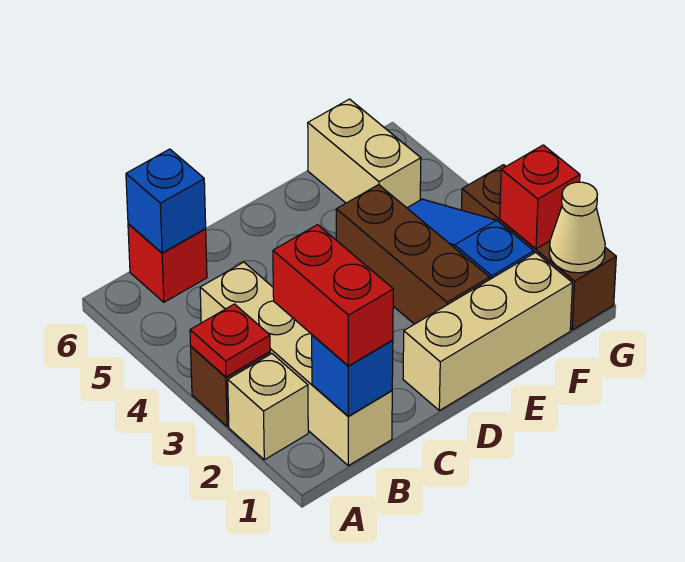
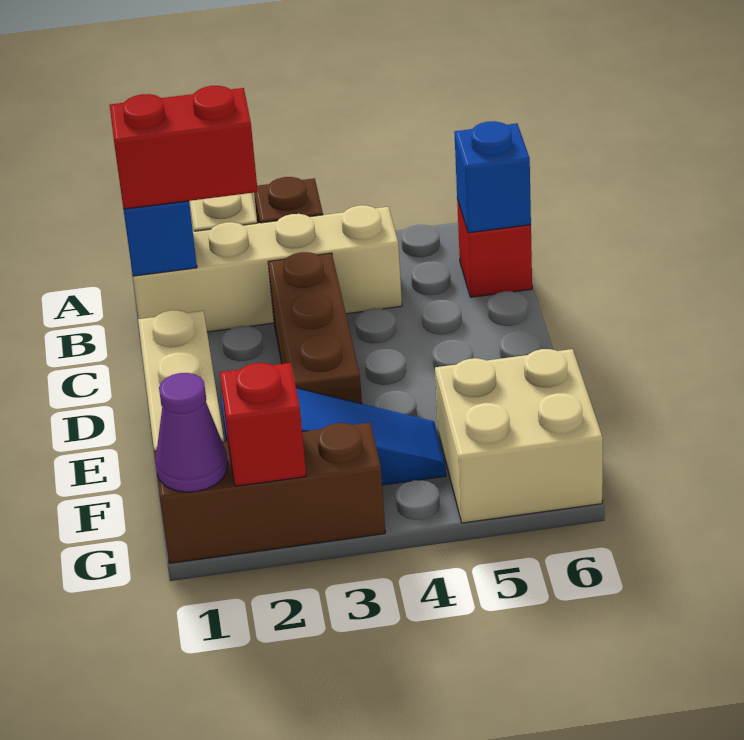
red plate A3 level 2 -> none
brown brick E2:E4 level 1 -> brown brick C3:E3 level 1
tan brick F5:F6 level 1 -> tan brick F5:G6 level 1
tan cone G1 level 2 -> purple cone G1 level 2

